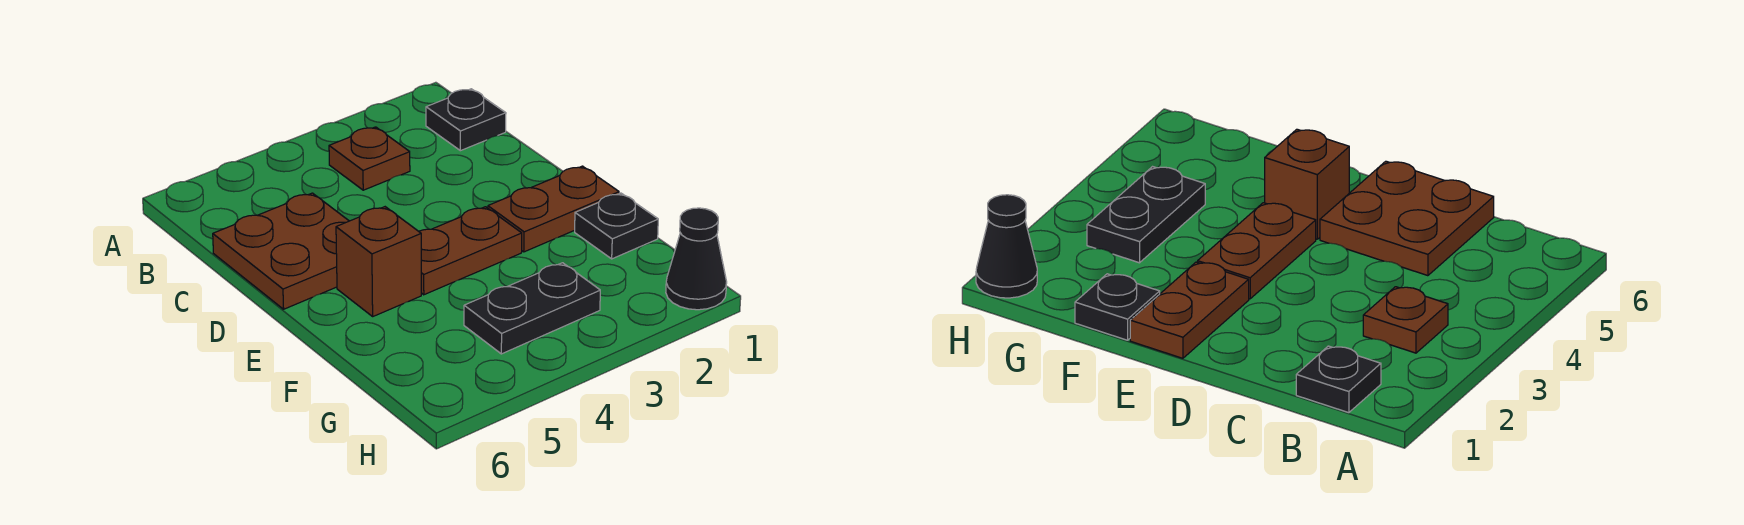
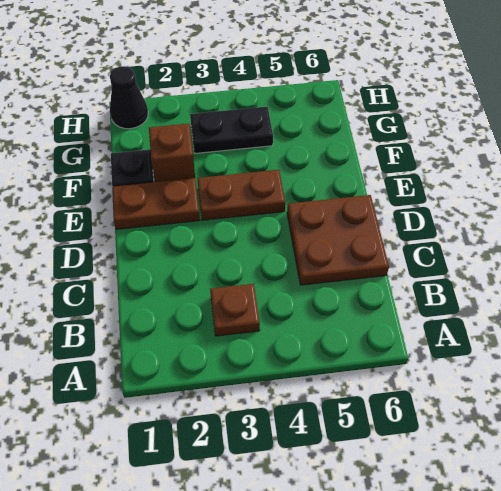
black plate B1 level 1 -> none
brown brick E5 level 1 -> brown brick F2 level 1

